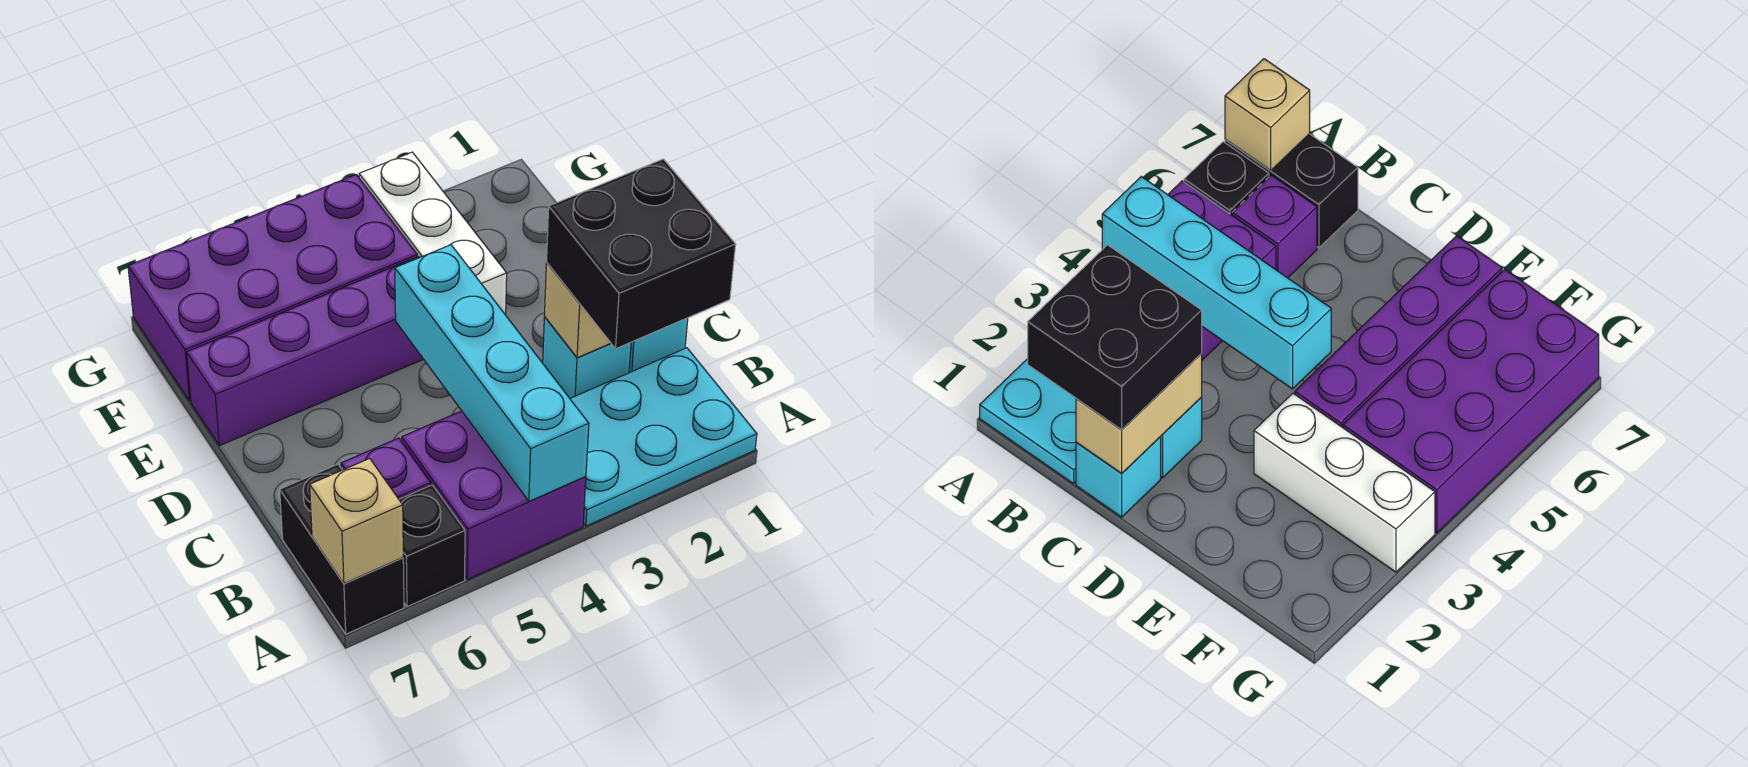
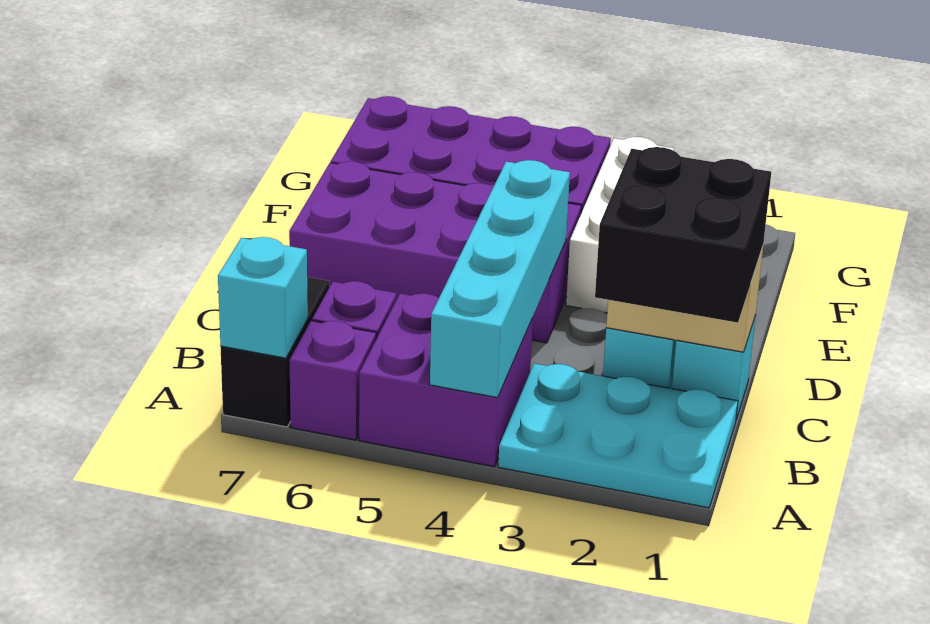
black brick A6 level 1 -> purple brick A6 level 1
tan brick A7 level 2 -> cyan brick A7 level 2
purple brick E4:E7 level 1 -> purple brick D4:E7 level 1

